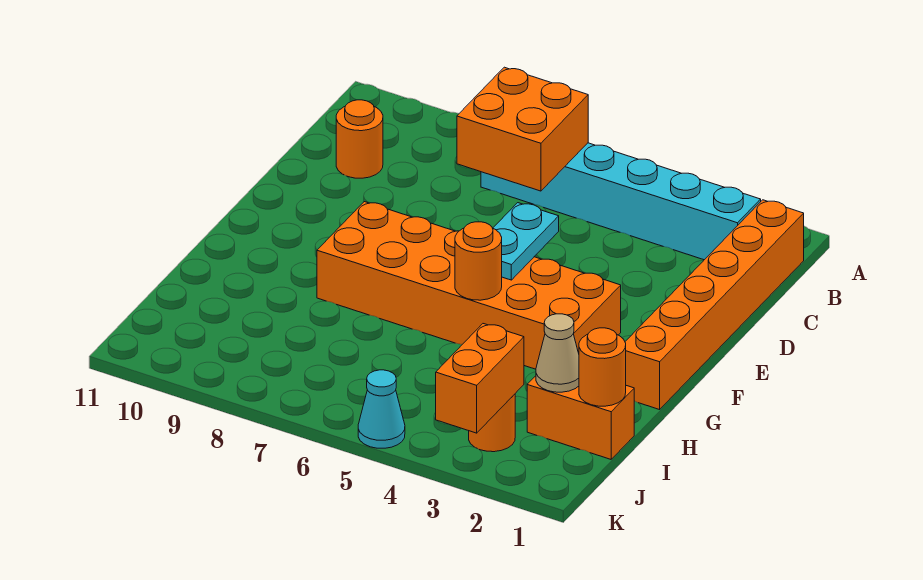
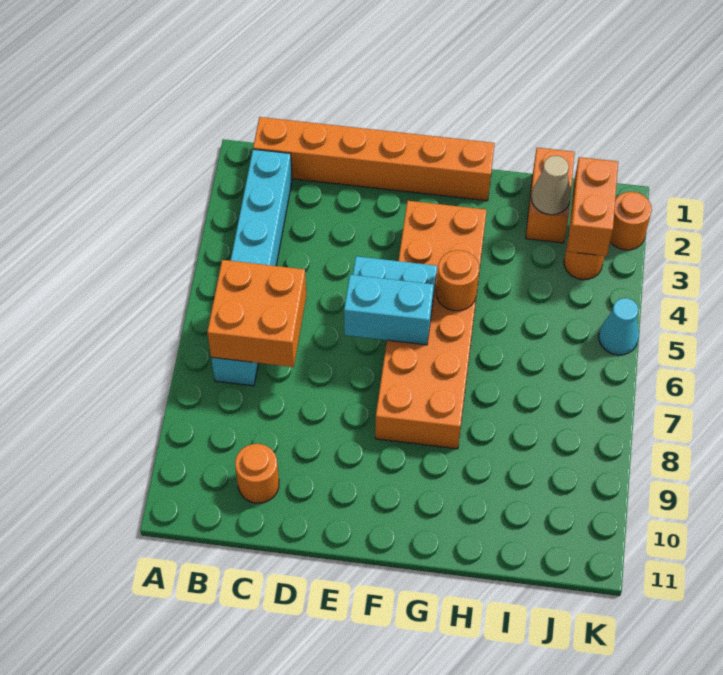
none -> cyan brick E6:F6 level 2
orange round brick I1 level 2 -> orange round brick K2 level 1
orange brick J3:K3 level 2 -> orange brick J2:J3 level 2

